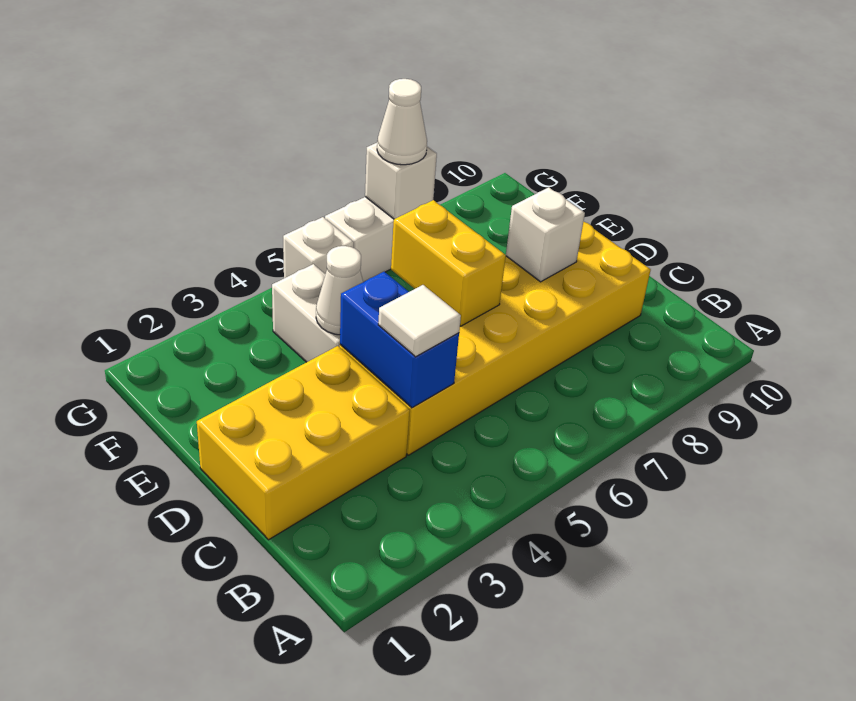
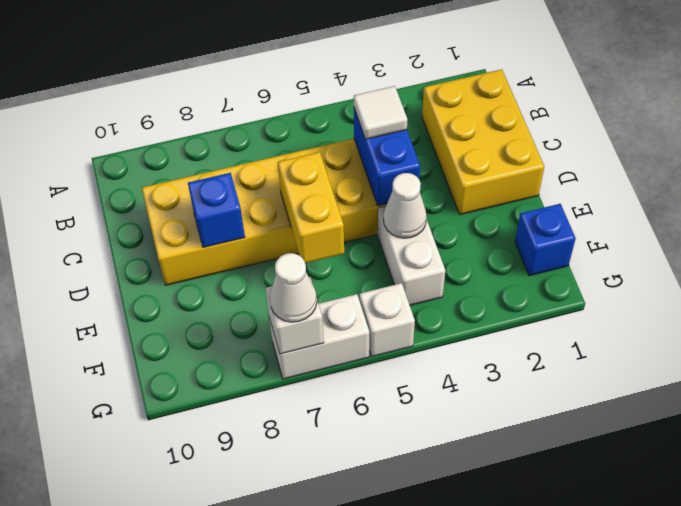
yellow brick C1:D3 level 1 -> yellow brick B1:D2 level 1
white brick D8 level 2 -> blue brick D8 level 2
none -> blue brick F1 level 1

